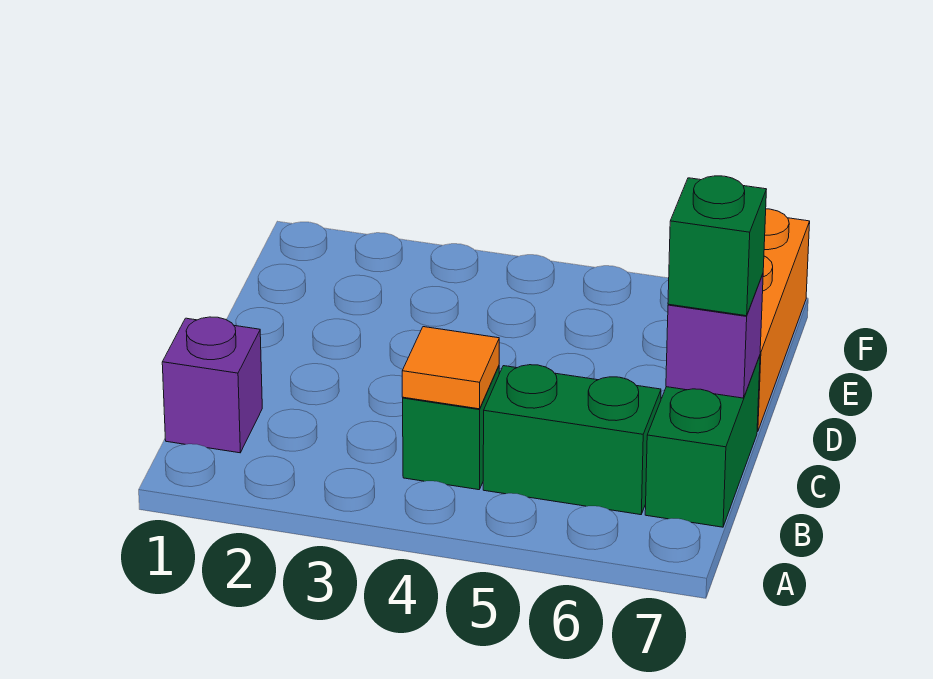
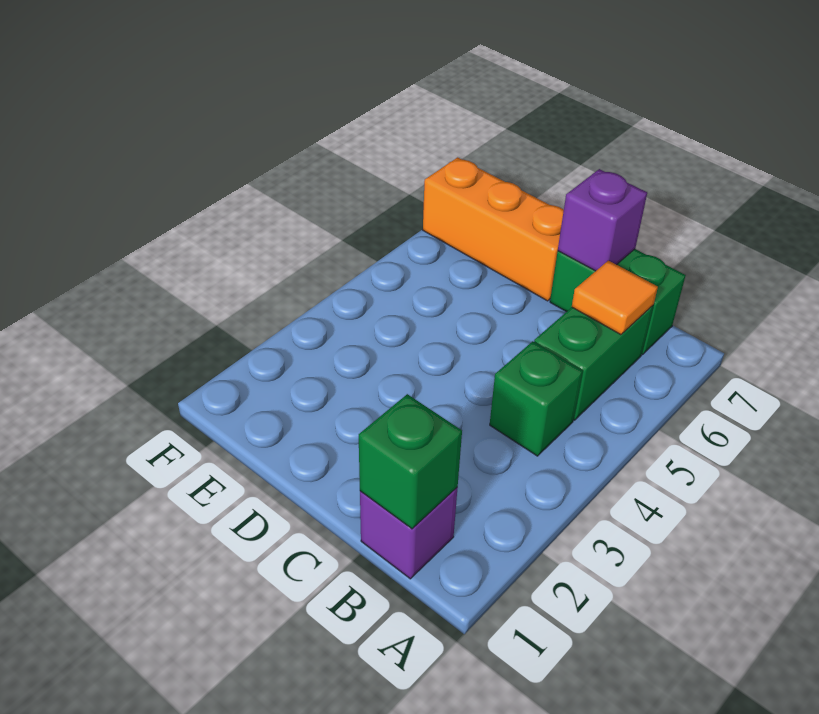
orange tile B4 level 2 -> orange tile B6 level 2
green brick C7 level 3 -> green brick B1 level 2

